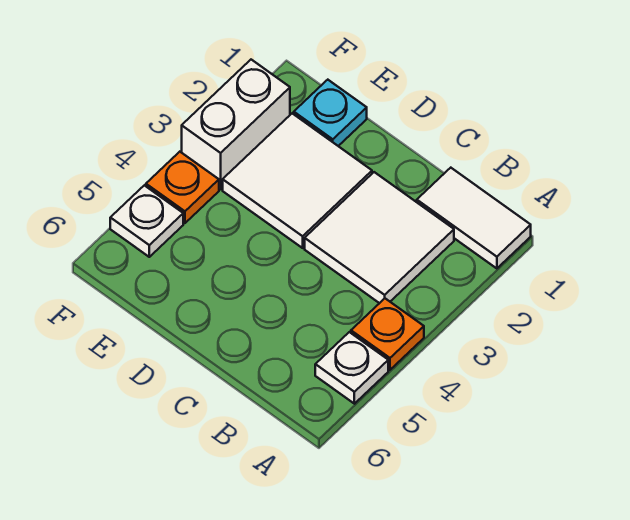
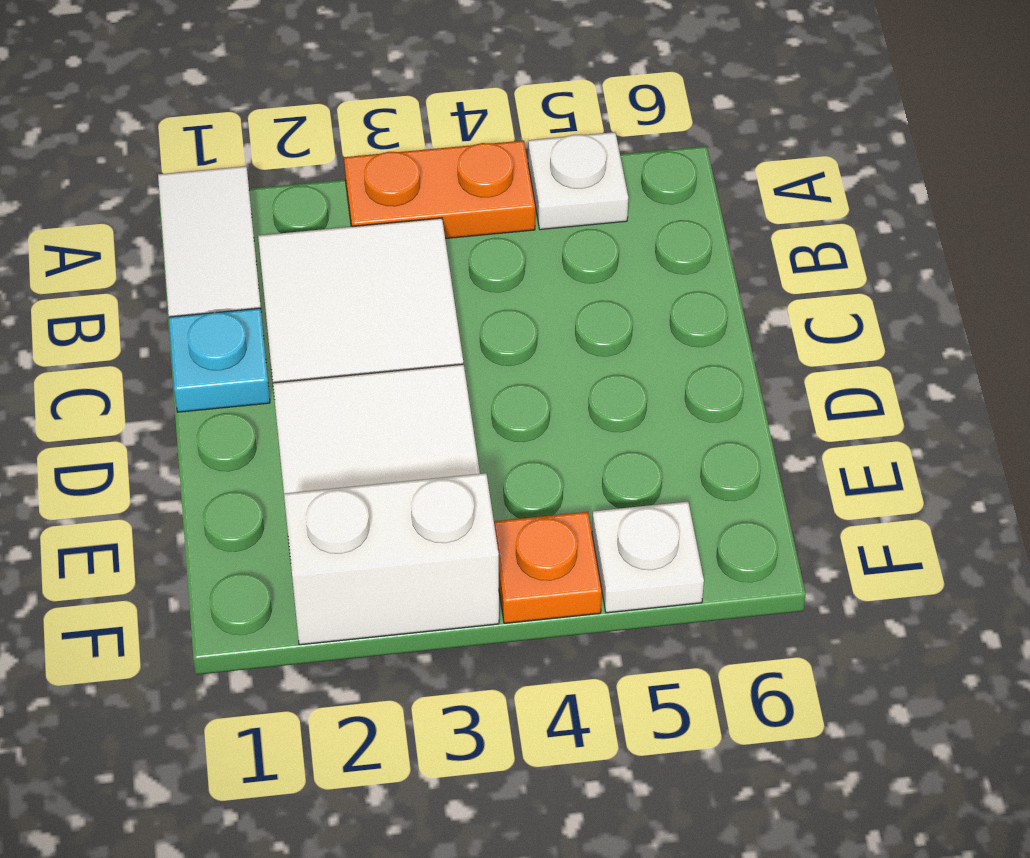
orange plate A4 level 1 -> orange plate A3:A4 level 1
cyan plate E1 level 1 -> cyan plate C1 level 1

